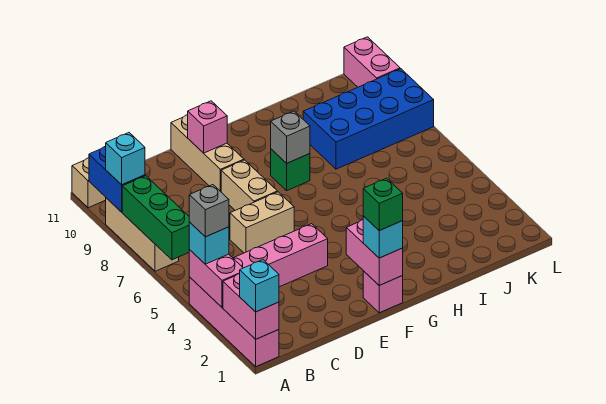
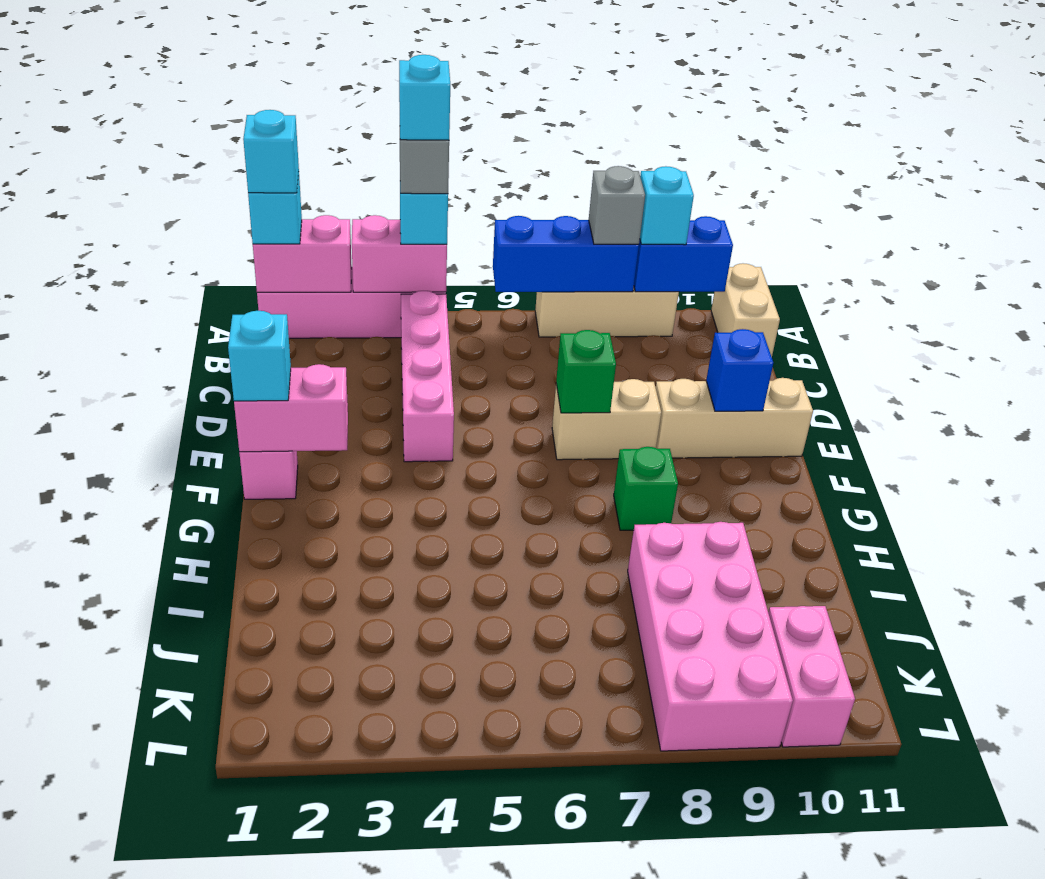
none -> cyan brick A1 level 4
none -> cyan brick A4 level 5
green brick A6:A8 level 2 -> blue brick A6:A8 level 2
tan brick D6:E6 level 1 -> none
pink brick E10 level 2 -> blue brick E10 level 2
green brick F1 level 4 -> green brick E7 level 2
grey brick G8 level 2 -> grey brick A8 level 3
blue brick I8:L9 level 1 -> pink brick I8:L9 level 1
pink brick L10:L11 level 1 -> pink brick K10:L10 level 1

